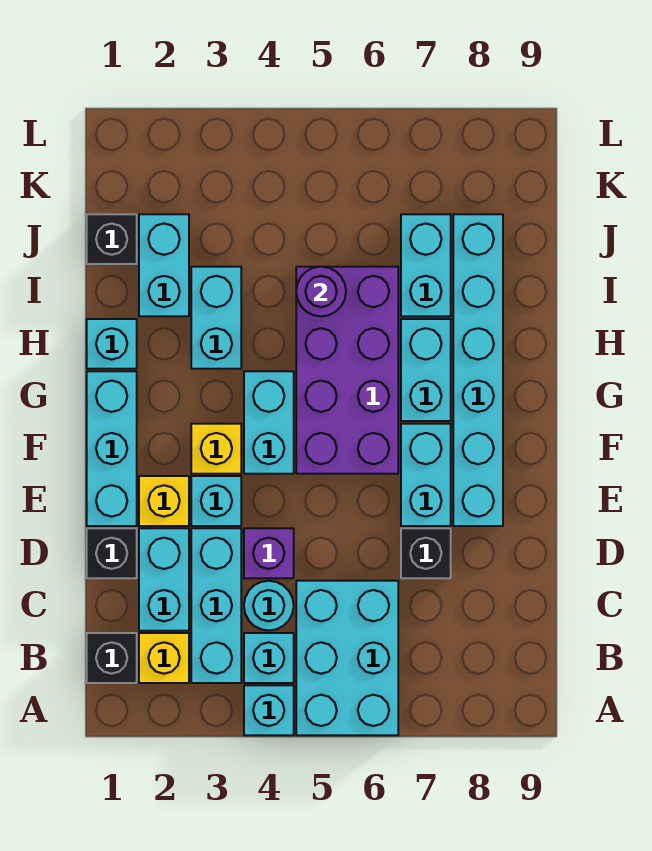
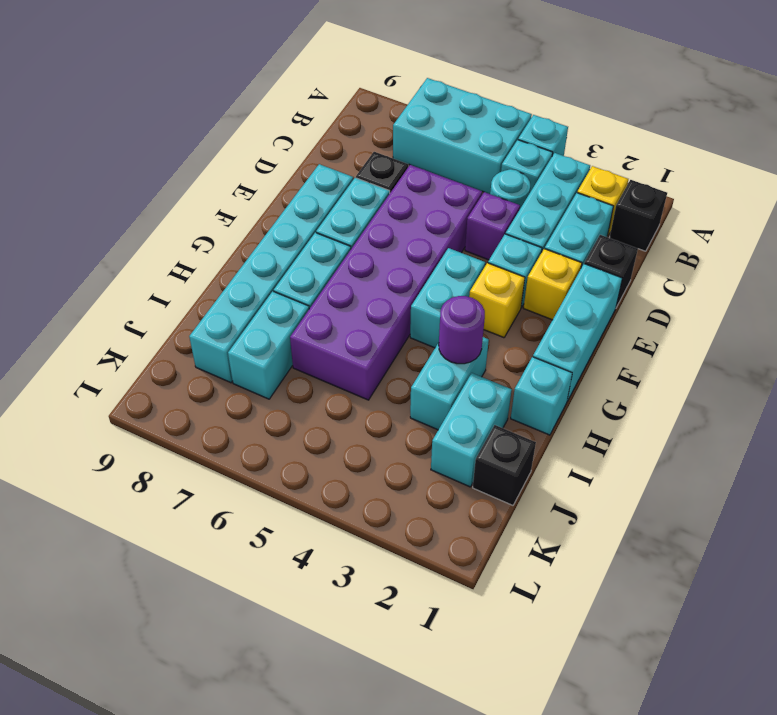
cyan brick A5:C6 level 1 -> cyan brick A5:B7 level 1
purple brick F5:I6 level 1 -> purple brick D5:I6 level 1
purple round brick I5 level 2 -> purple round brick H3 level 2

